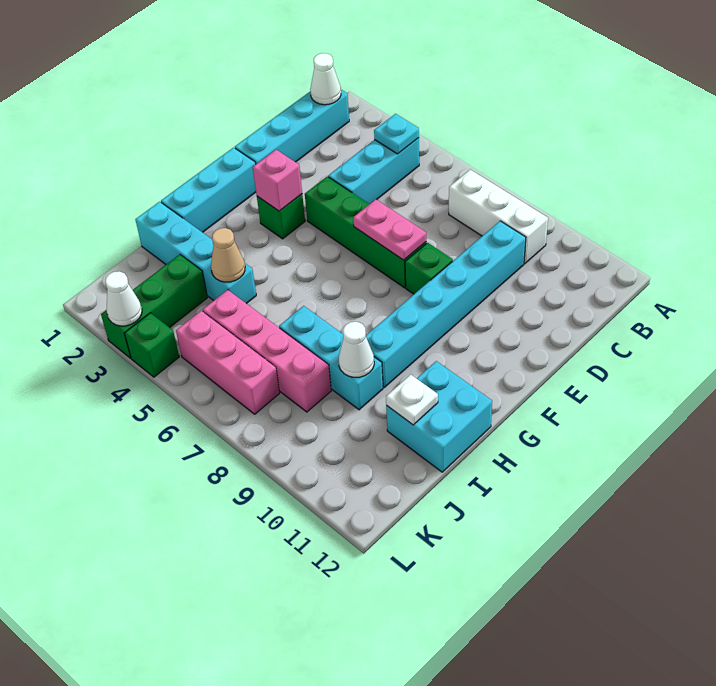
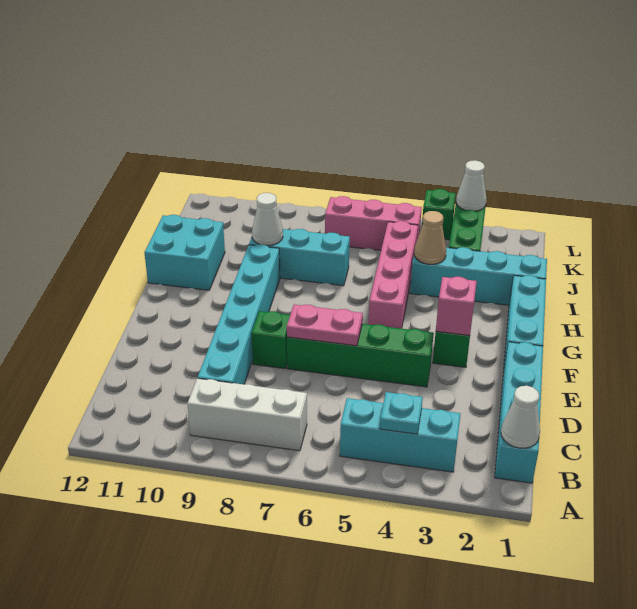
cyan brick B4:D4 level 1 -> cyan brick B3:B5 level 1
white plate I11 level 2 -> none
pink brick J5:J8 level 1 -> pink brick G5:J5 level 1

